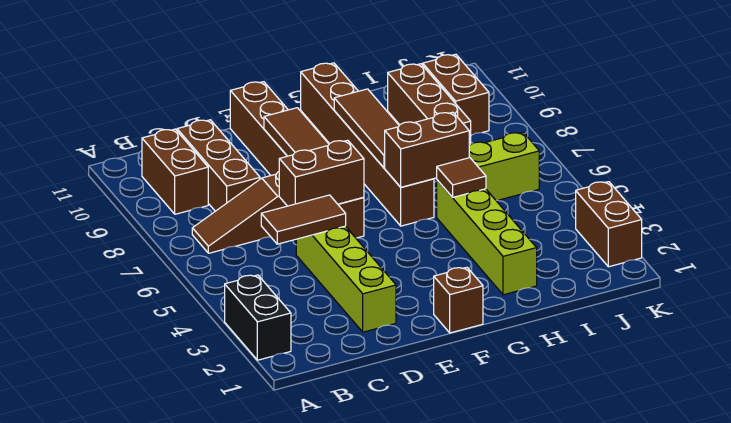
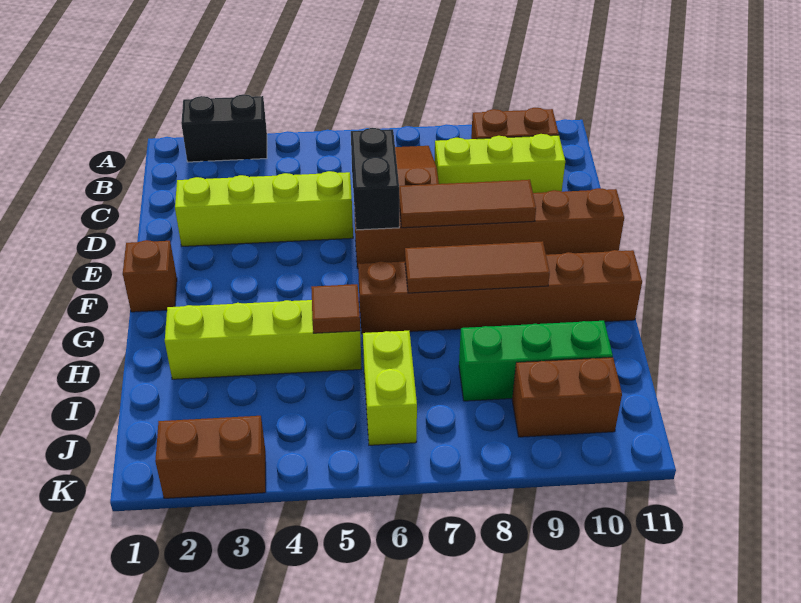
brown tile C5:D5 level 2 -> none
brown brick C8:C10 level 1 -> lime brick C8:C10 level 1
brown brick D6:E6 level 2 -> black brick D6:E6 level 2
brown brick G6:H6 level 2 -> none
brown brick I8:I10 level 1 -> green brick I8:I10 level 1

